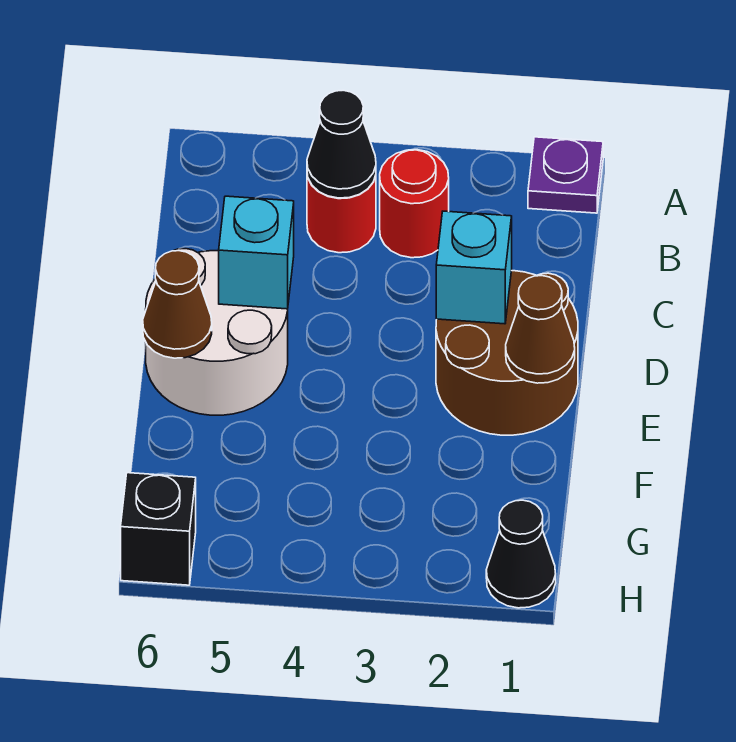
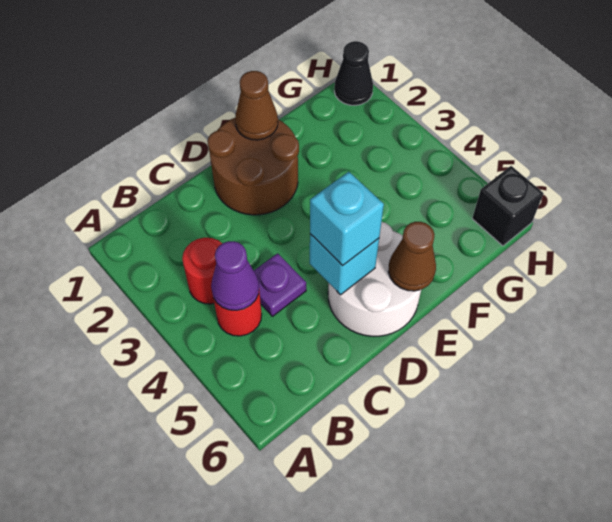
purple plate A1 level 1 -> purple plate C4 level 1
black cone B4 level 2 -> purple cone B4 level 2
cyan brick D2 level 2 -> cyan brick D5 level 3

